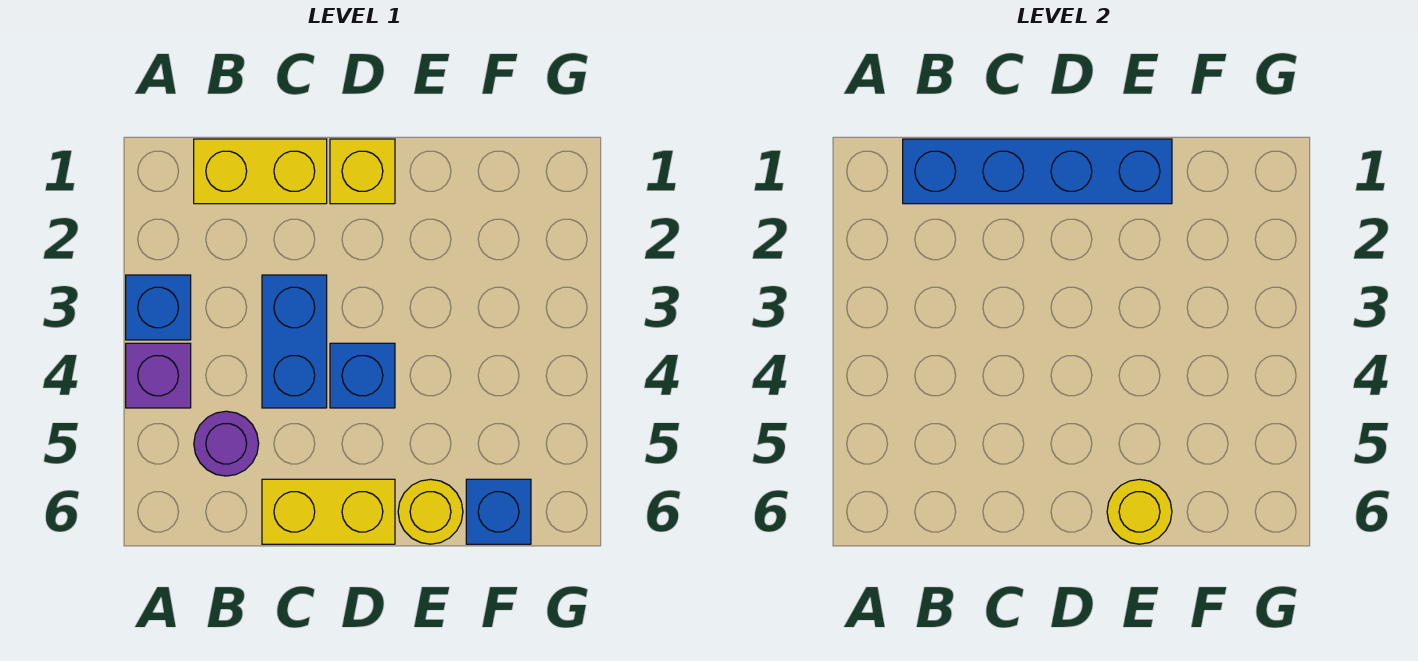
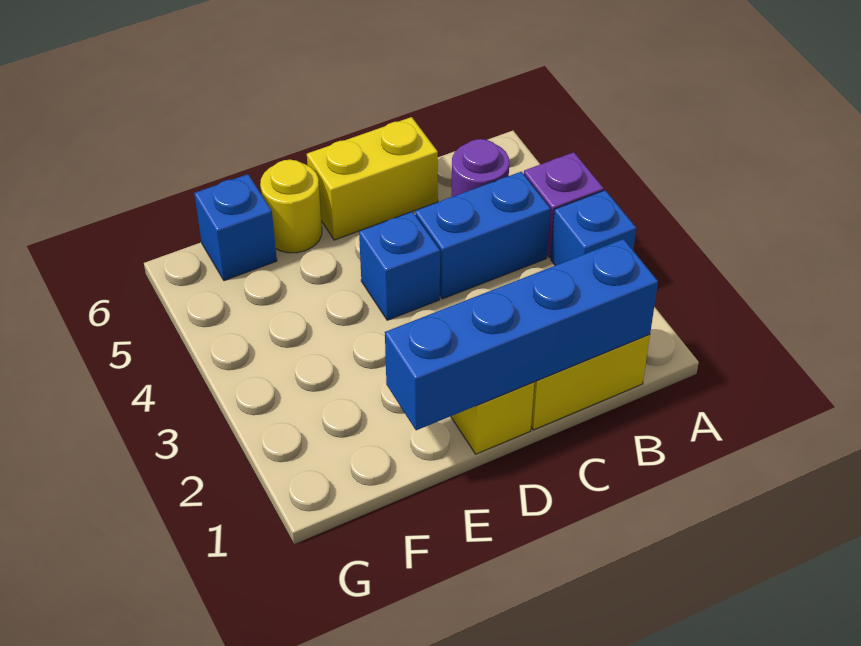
blue brick C3:C4 level 1 -> blue brick B4:C4 level 1
yellow round brick E6 level 2 -> none

